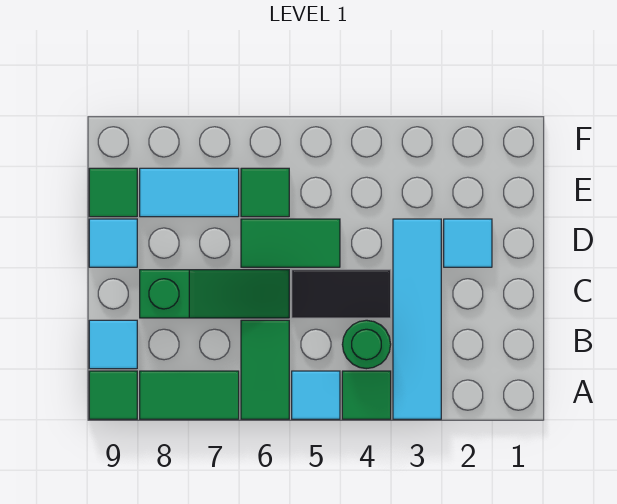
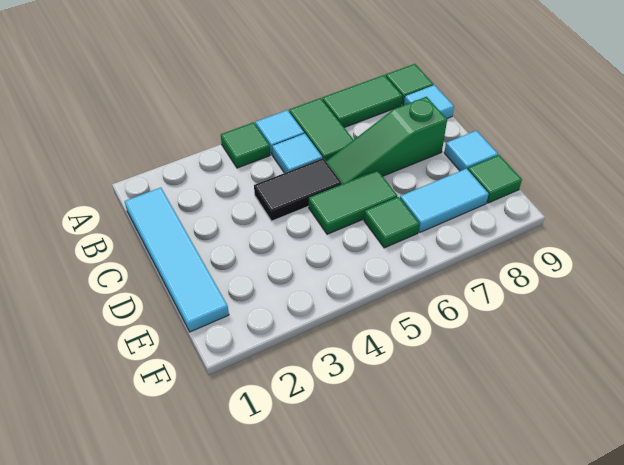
cyan tile A3:D3 level 1 -> cyan tile B1:E1 level 1
green round brick B4 level 1 -> none
cyan tile D2 level 1 -> cyan tile B5 level 1

